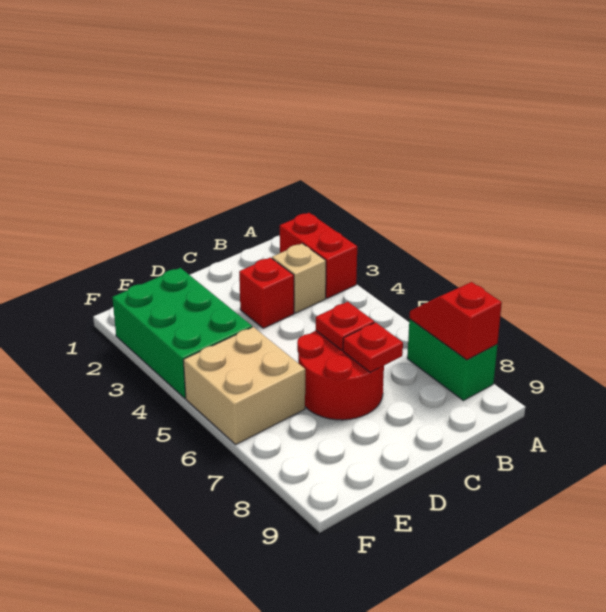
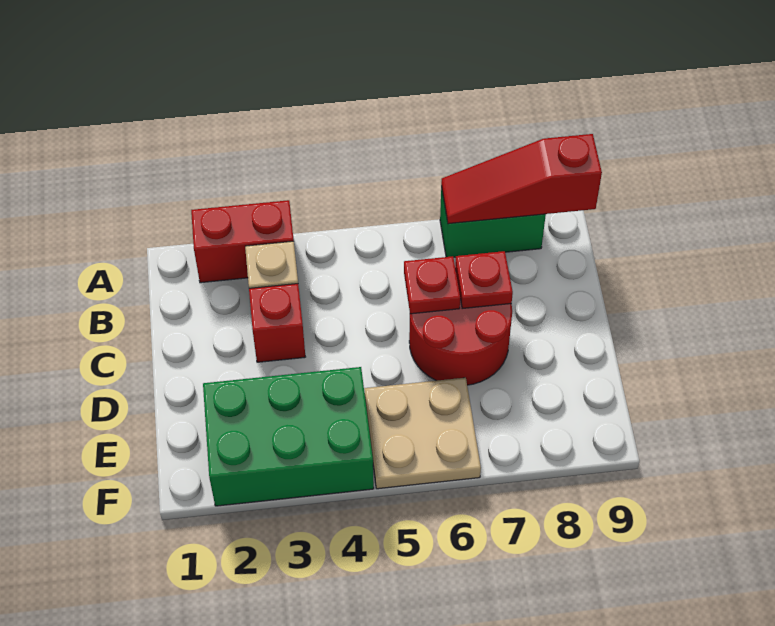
red slope A7:A8 level 2 top 8 -> red slope A7:A9 level 2 top 9
tan brick E5:F6 level 1 -> tan plate E5:F6 level 1

